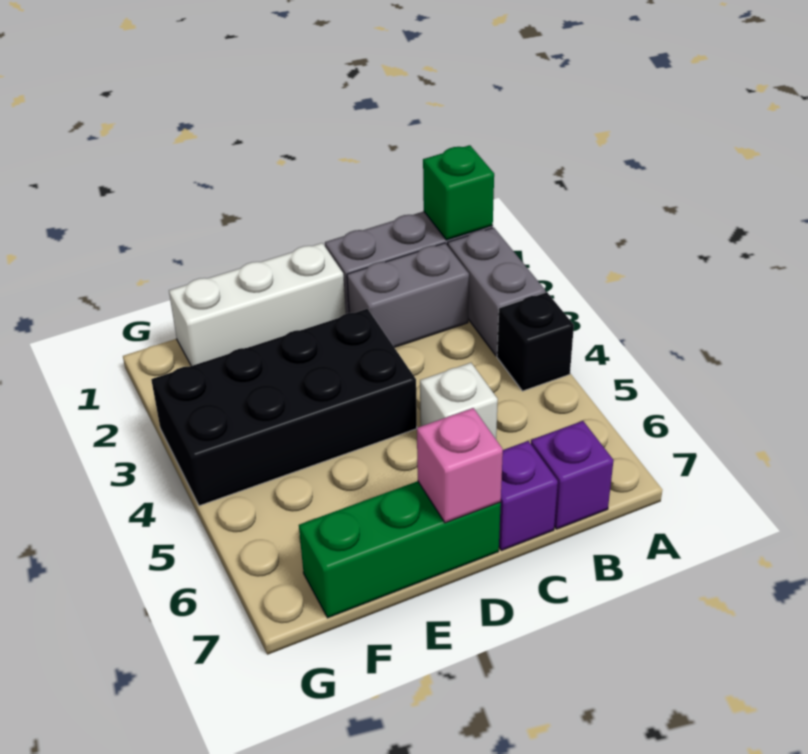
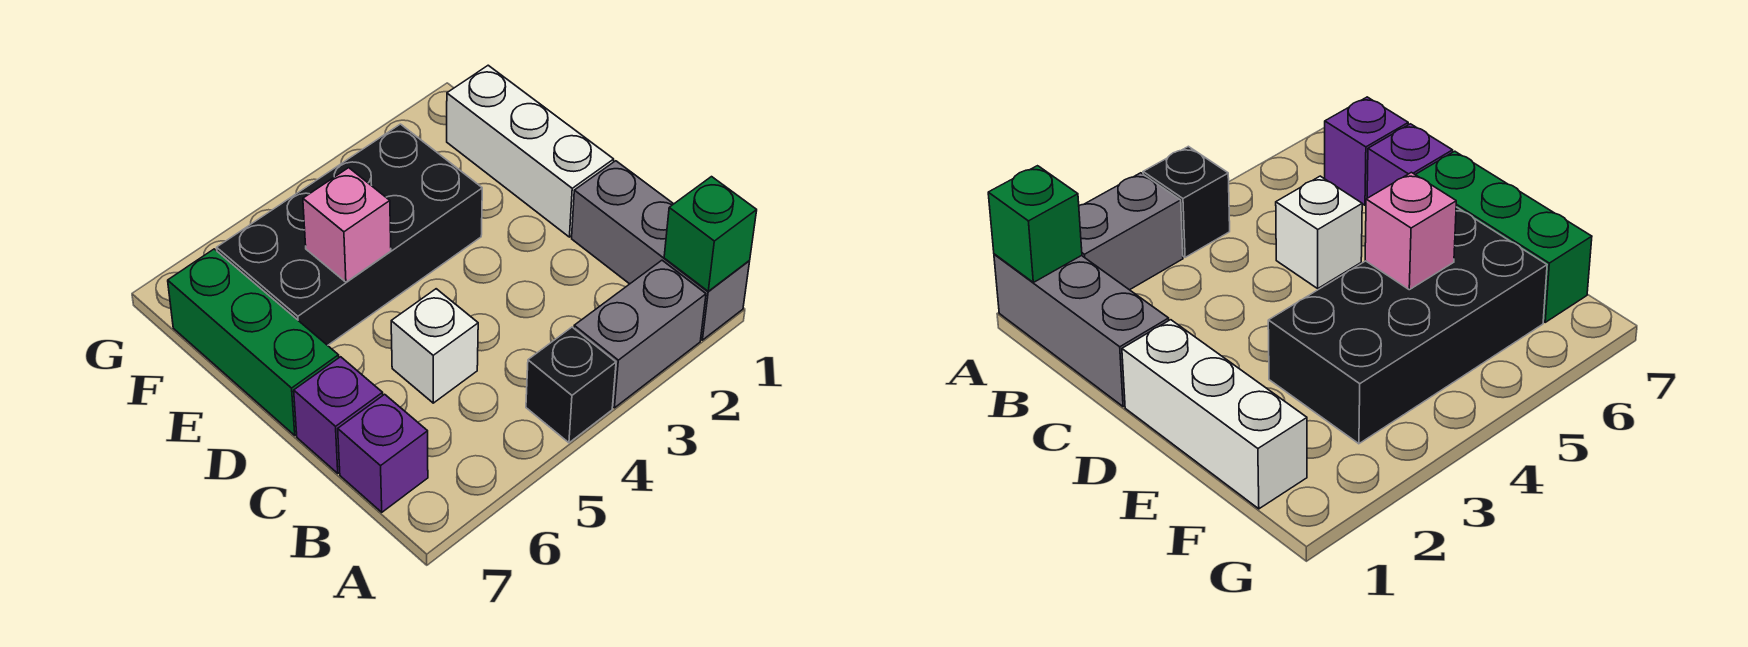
grey brick B2:C2 level 1 -> none
black brick D3:G4 level 1 -> black brick E3:F6 level 1
pink brick D7 level 2 -> pink brick E5 level 2

